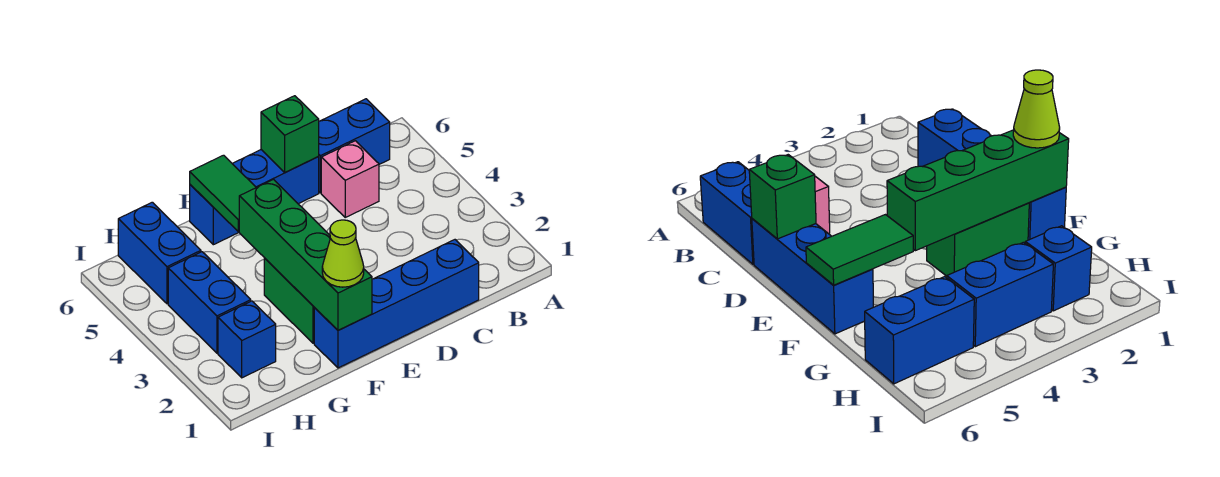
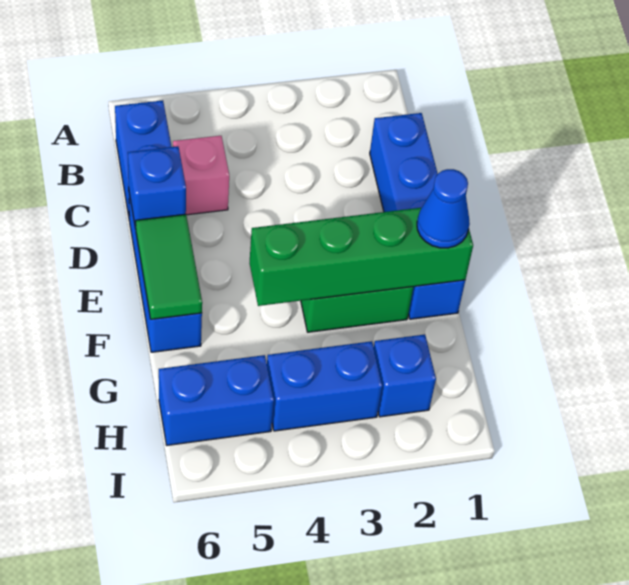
green brick D6 level 2 -> blue brick D6 level 2
lime cone F1 level 3 -> blue cone F1 level 3
green tile F5:F6 level 2 -> green tile E6:F6 level 2

